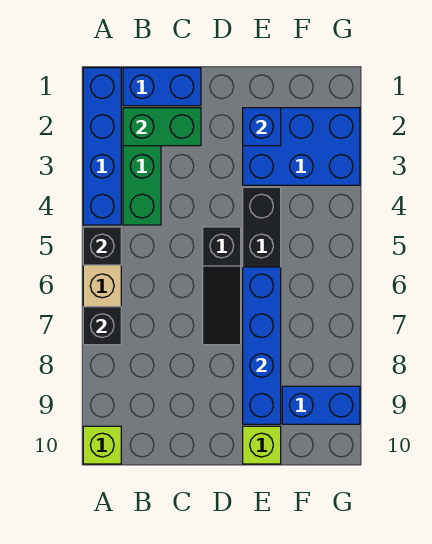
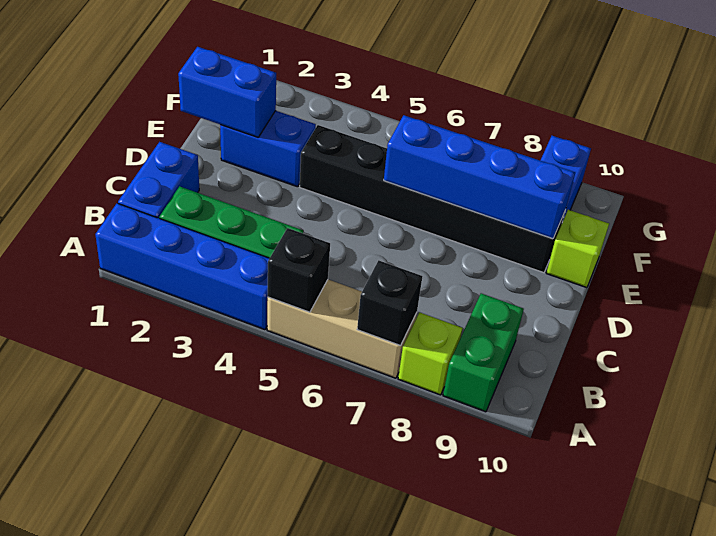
lime brick A10 level 1 -> lime brick A8 level 1
green brick B2:C2 level 2 -> green brick A9:B9 level 1
black slope D5:D7 level 1 top 5 -> none
blue brick E2:G3 level 1 -> blue brick E2:E3 level 1
blue brick E2 level 2 -> blue brick E1:E2 level 2

